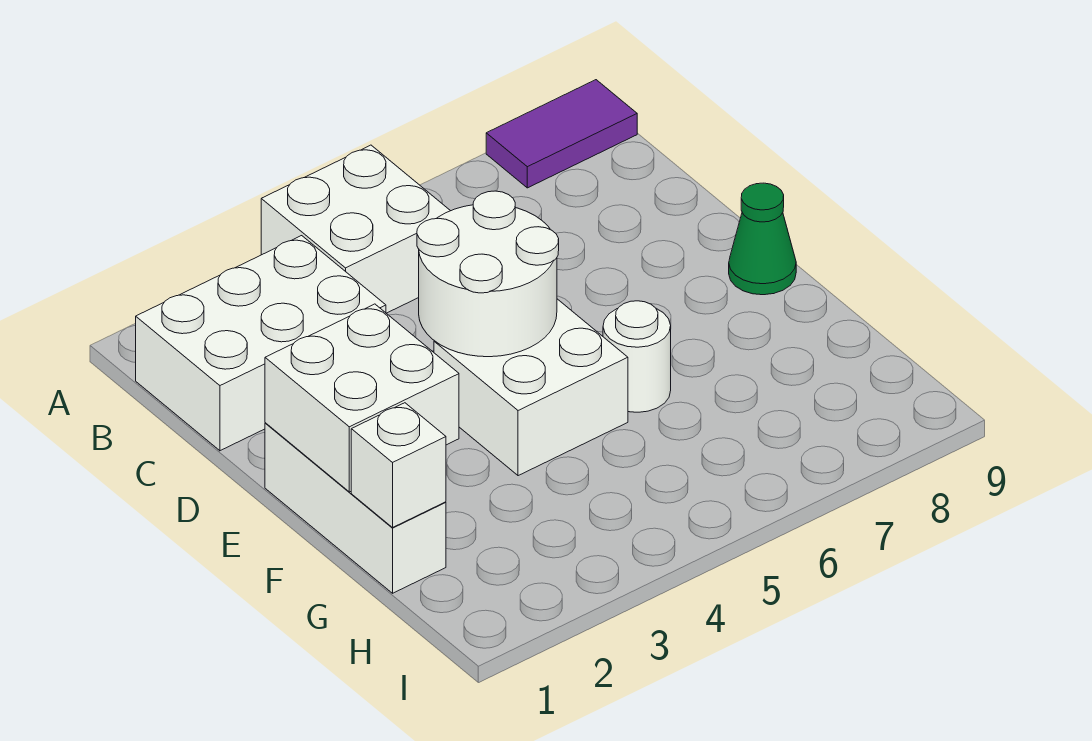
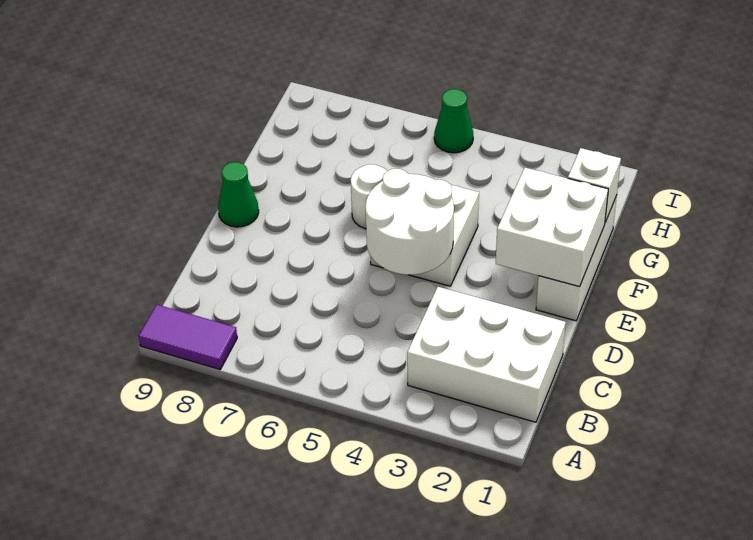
white brick A4:B5 level 1 -> none
none -> green cone I5 level 1

